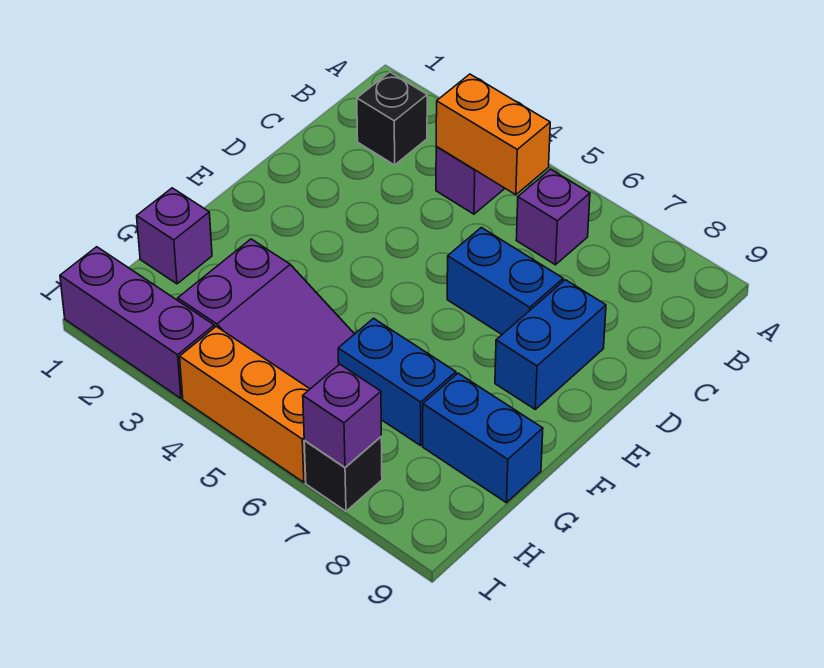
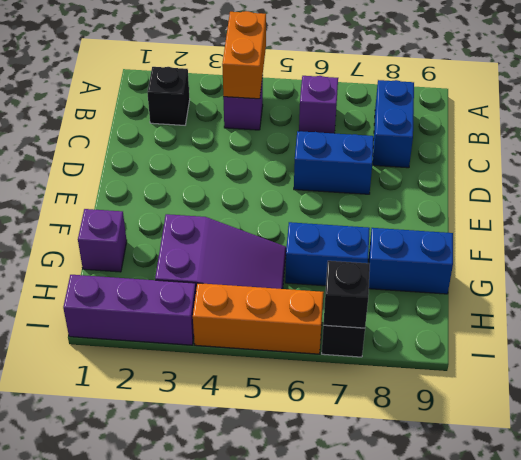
orange brick B4:B5 level 2 -> orange brick A4:B4 level 2
blue brick D8:E8 level 1 -> blue brick B8:C8 level 1
purple brick I7 level 2 -> black brick I7 level 2

